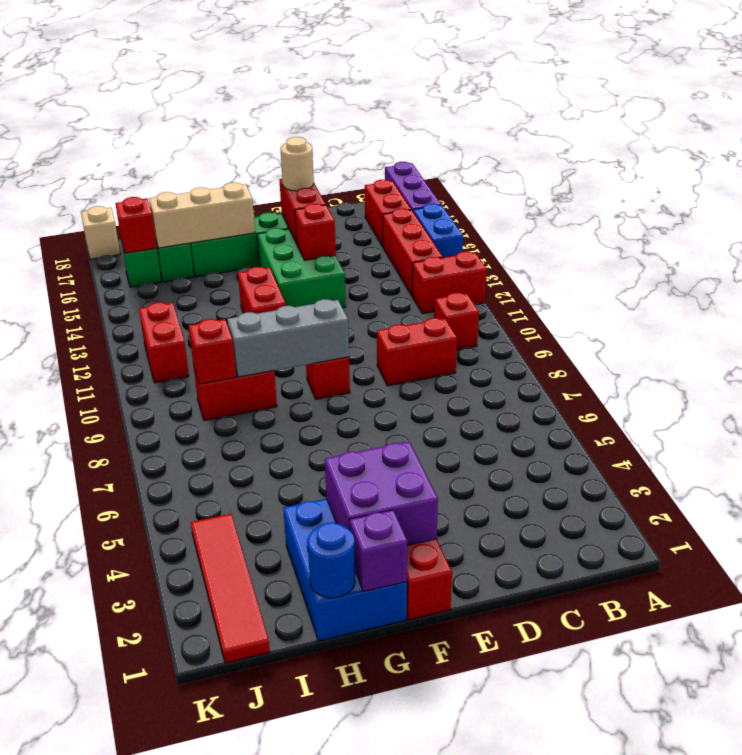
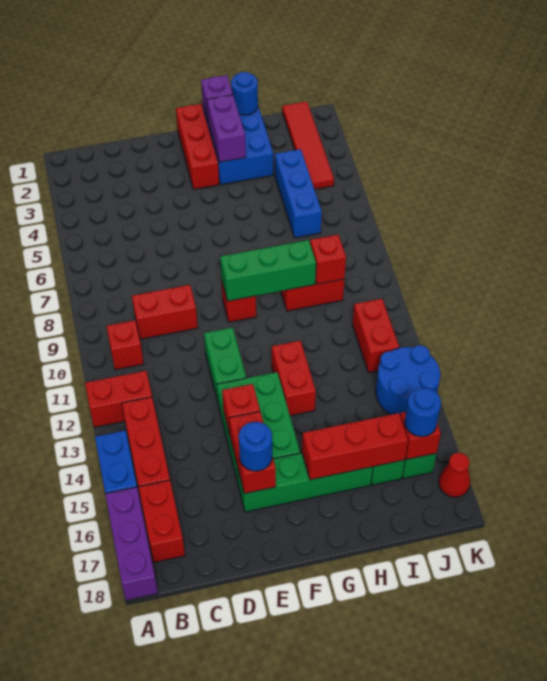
none -> green brick E11:E12 level 1
tan round brick E16 level 3 -> blue round brick E16 level 3
purple brick F2:G3 level 2 -> purple brick G2:G3 level 2
grey brick F9:H9 level 2 -> green brick F9:H9 level 2
tan brick G16:I16 level 2 -> red brick G16:I16 level 2
none -> blue brick I4:I6 level 1
none -> blue round brick J13:K14 level 1
none -> blue round brick J16 level 3
none -> red cone K17 level 1
tan brick K18 level 1 -> none

